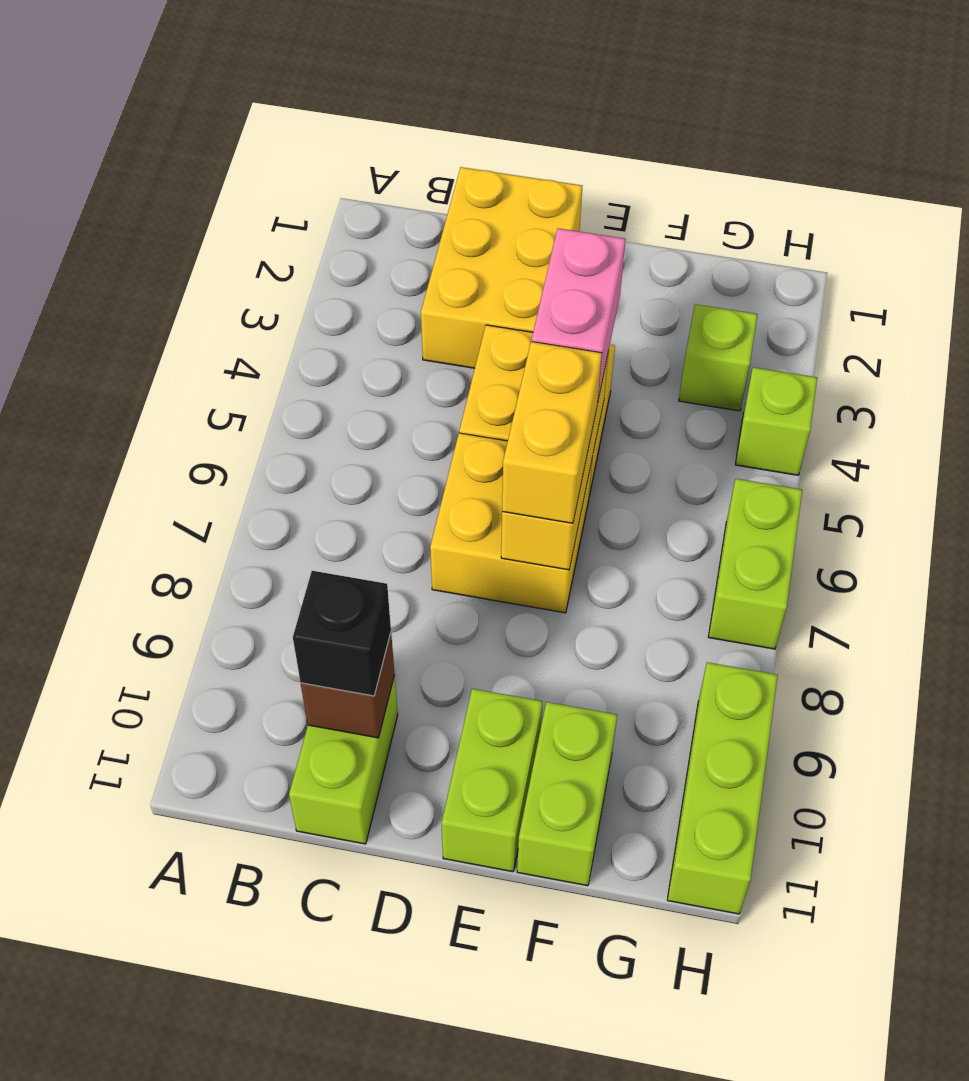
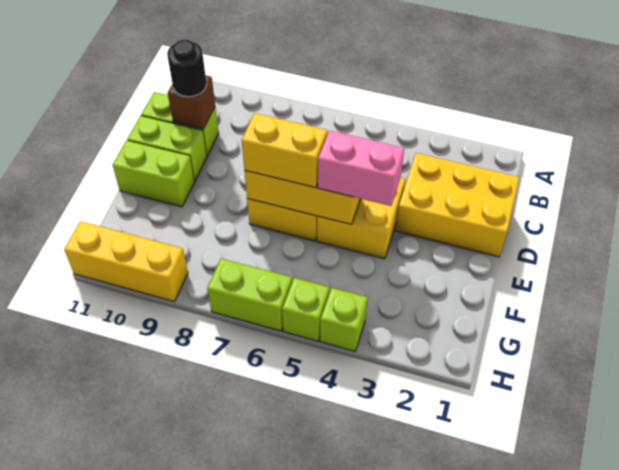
black brick C10 level 3 -> black round brick C10 level 3
lime brick F10:F11 level 1 -> lime brick D10:D11 level 1
lime brick G3 level 1 -> lime brick H5 level 1
lime brick H9:H11 level 1 -> yellow brick H9:H11 level 1

